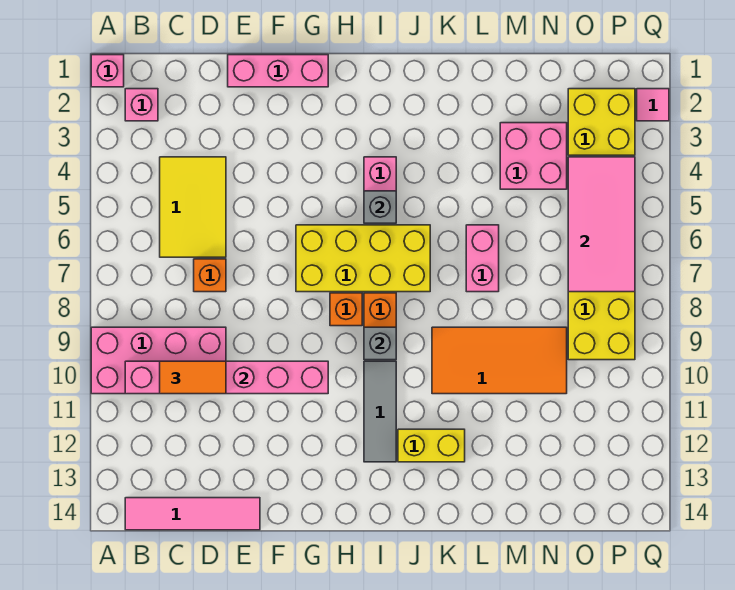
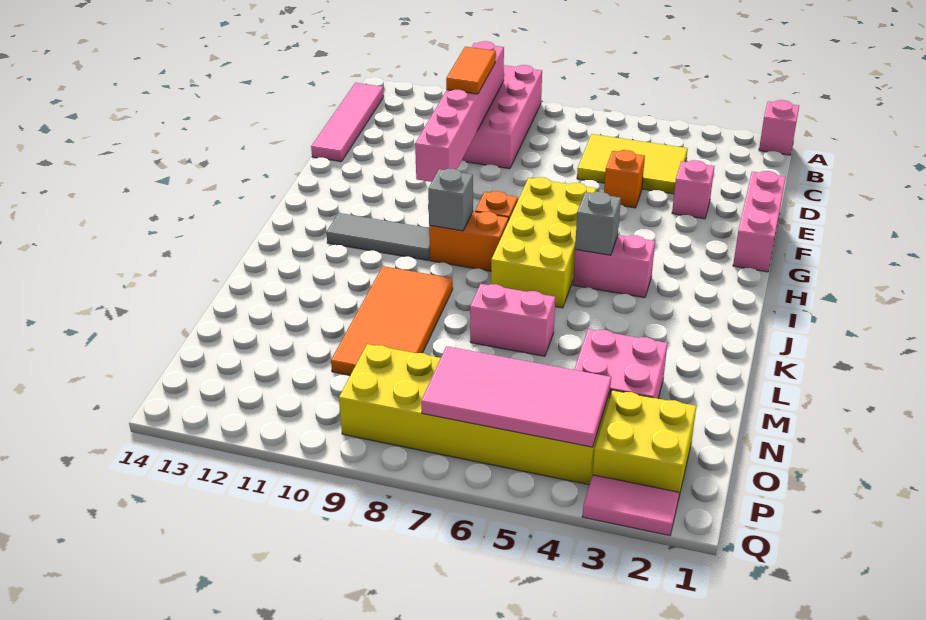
pink brick B2 level 1 -> pink brick E3 level 1
orange brick D7 level 1 -> orange brick E5 level 1
yellow brick J12:K12 level 1 -> none
pink tile Q2 level 1 -> pink tile Q2:Q3 level 1

